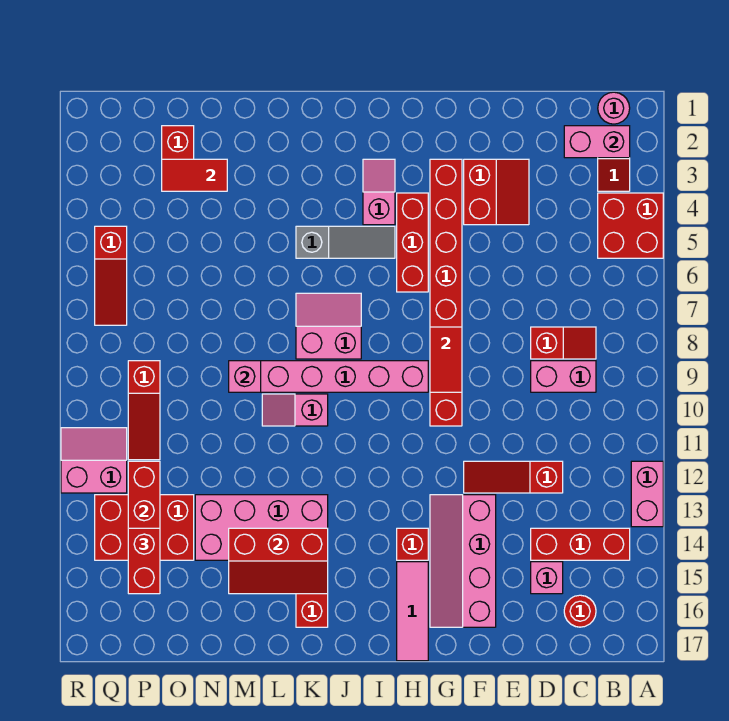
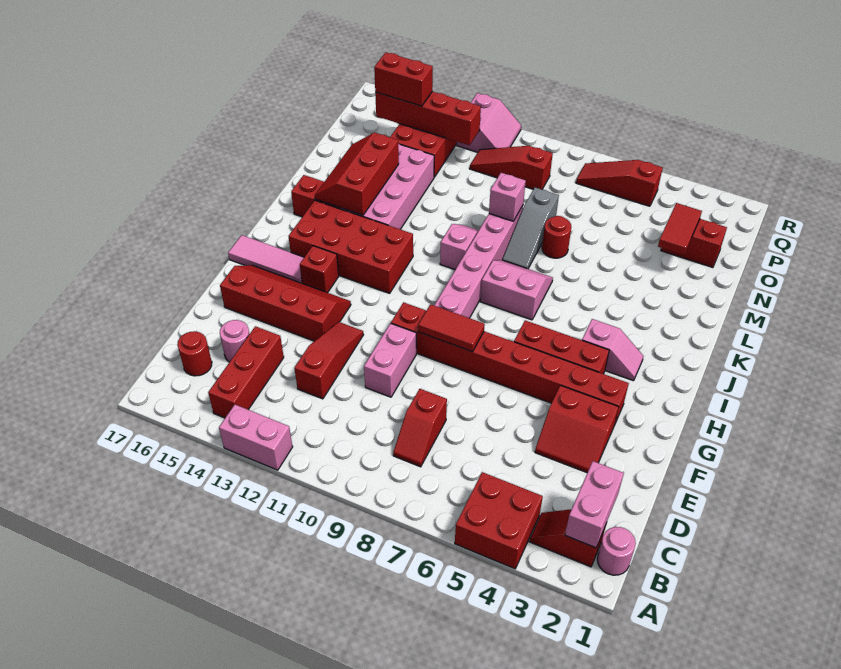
pink brick C9:D9 level 1 -> pink brick E10:F10 level 1
pink brick D15 level 1 -> pink round brick D15 level 1
pink slope F13:G16 level 1 top F -> red slope F13:G16 level 1 top F
grey slope I5:K5 level 1 top K -> grey slope L8:N8 level 1 top N
none -> red brick I12:J15 level 1
pink slope J7:K8 level 1 top 8 -> pink slope J7:K8 level 1 top J
none -> red round brick M7 level 1

